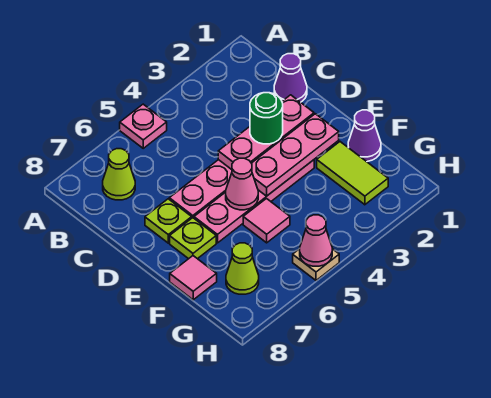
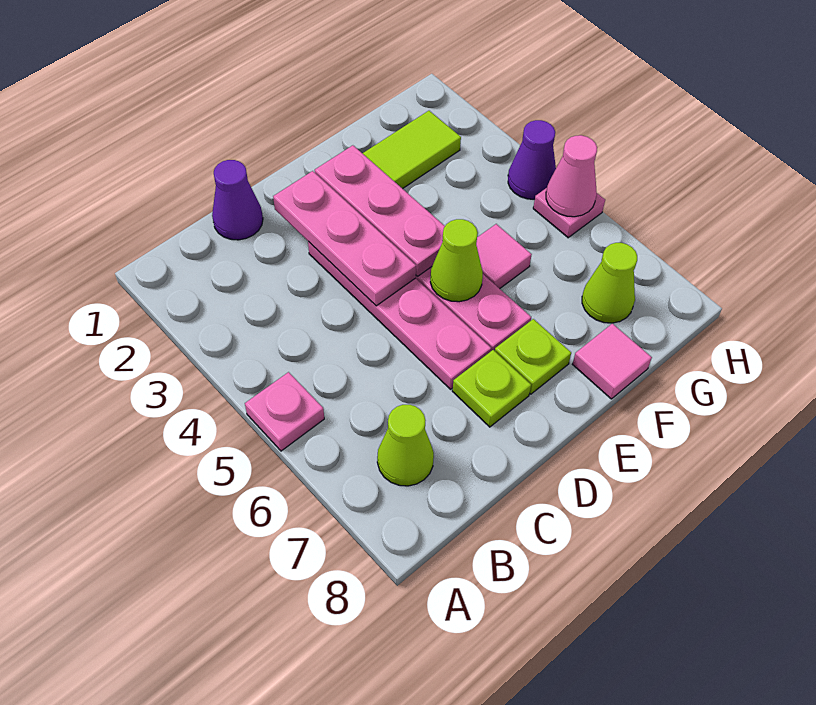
green round brick D3 level 3 -> none
pink cone E5 level 2 -> lime cone E5 level 2
purple cone F1 level 1 -> purple cone H4 level 1
tan plate H5 level 1 -> pink plate H5 level 1

